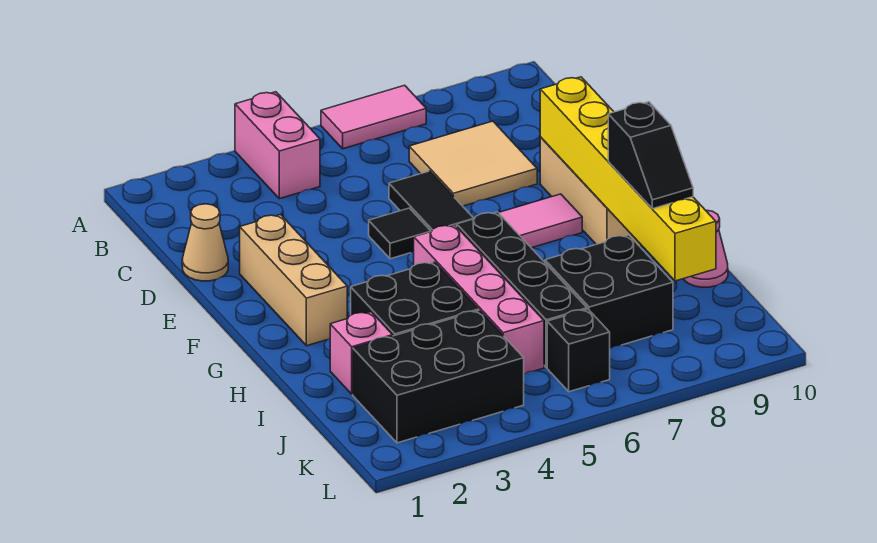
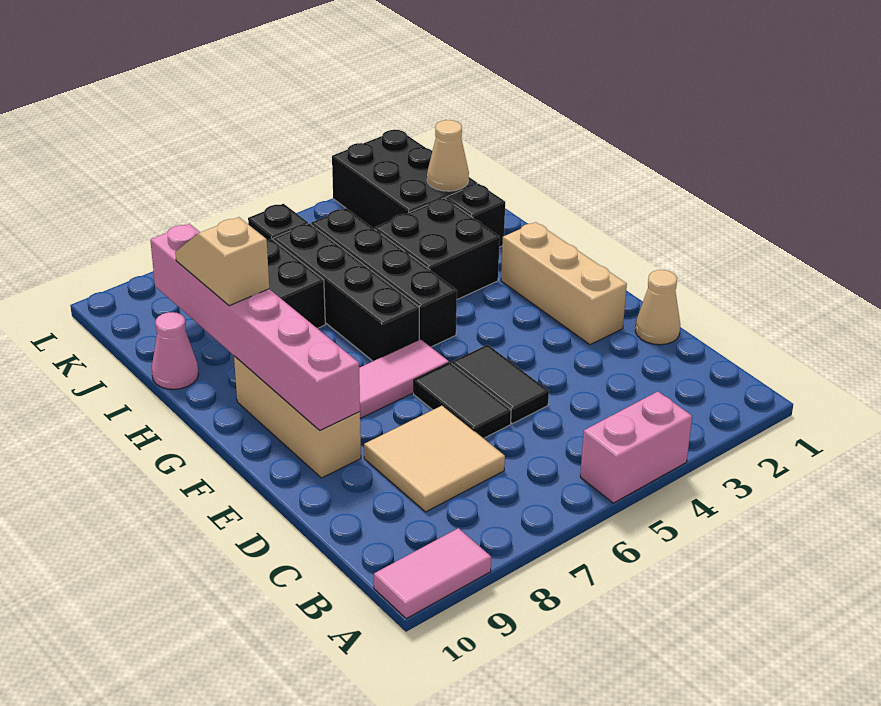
pink brick A4:B4 level 1 -> pink brick A4:A5 level 1
pink tile A6:A7 level 1 -> pink tile A9:A10 level 1
black tile E5 level 1 -> black tile D5:E5 level 1
yellow brick E9:J9 level 2 -> pink brick E9:J9 level 2
pink brick G5:J5 level 1 -> black brick G5:J5 level 1
black slope H9:I9 level 3 top H -> tan slope H9:I9 level 3 top H
pink brick I2 level 1 -> black brick I2 level 1
black brick J2:K4 level 1 -> black brick J2:L3 level 1
none -> tan cone J2 level 2

